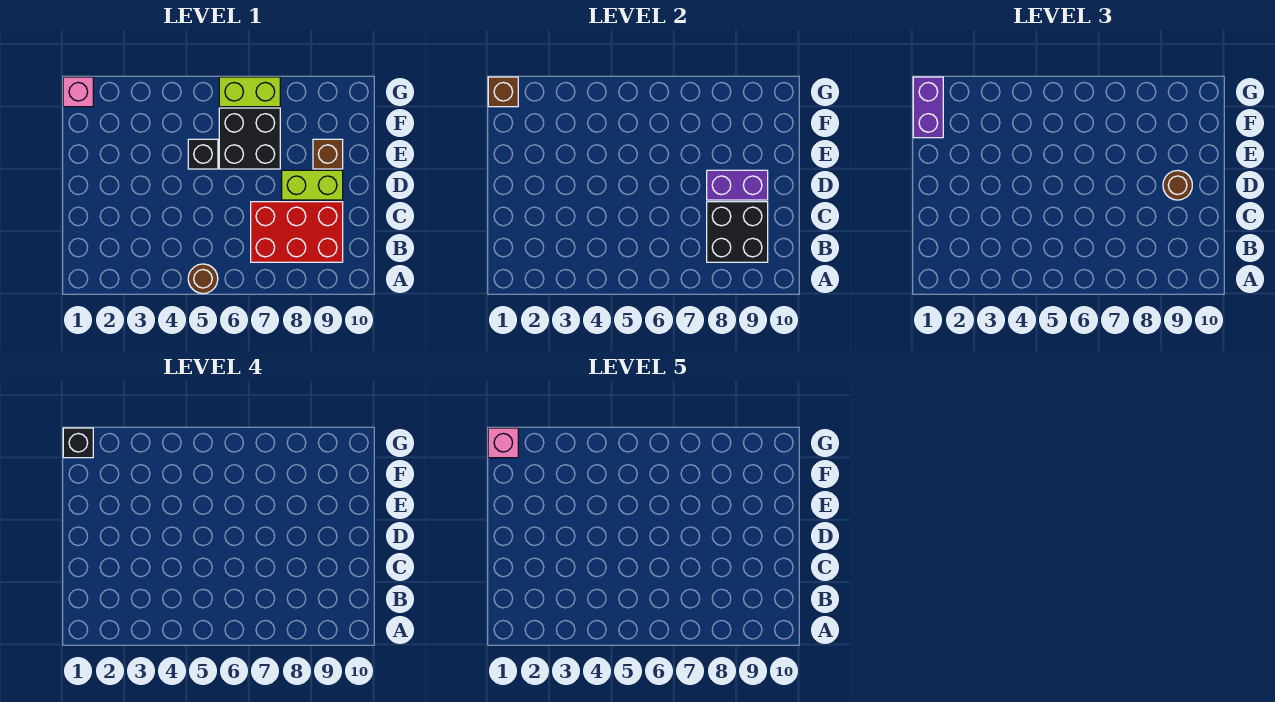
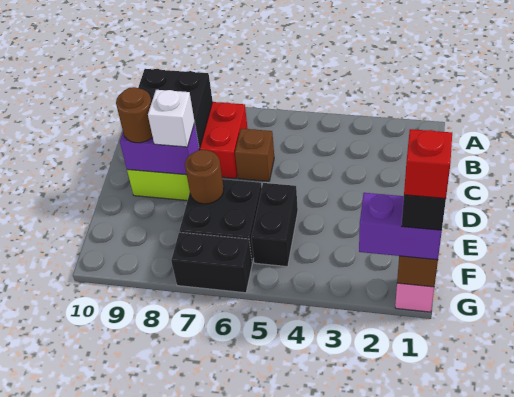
brown round brick A5 level 1 -> brown round brick E7 level 2
none -> white brick D8 level 3
black brick E5 level 1 -> black brick E5:F5 level 1
brown brick E9 level 1 -> brown brick C6 level 1
purple brick F1:G1 level 3 -> purple brick G1:G2 level 3
pink brick G1 level 5 -> red brick G1 level 5
lime brick G6:G7 level 1 -> black brick G6:G7 level 1

